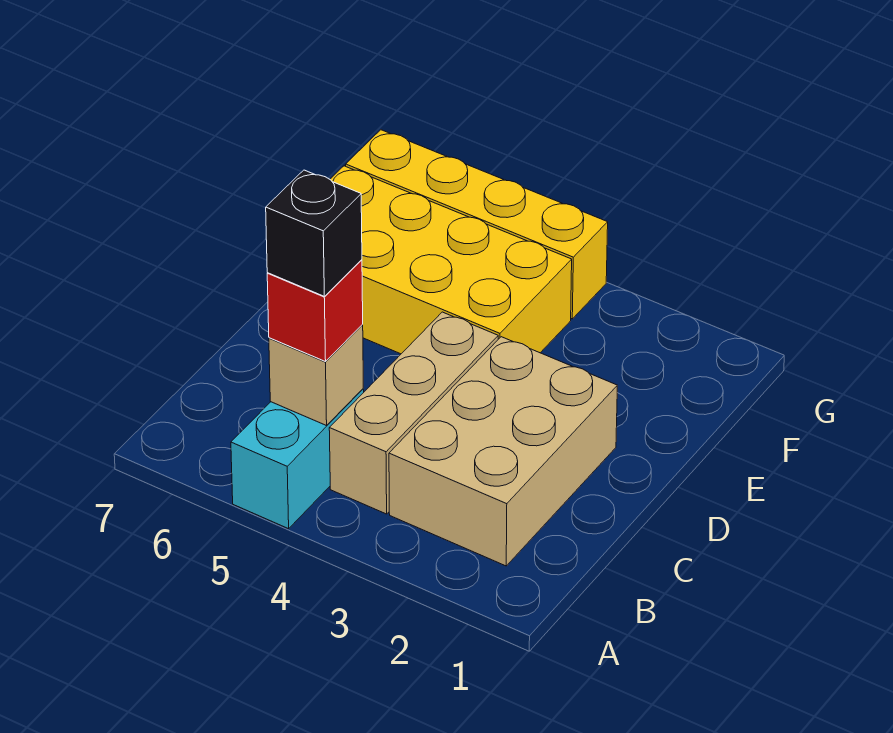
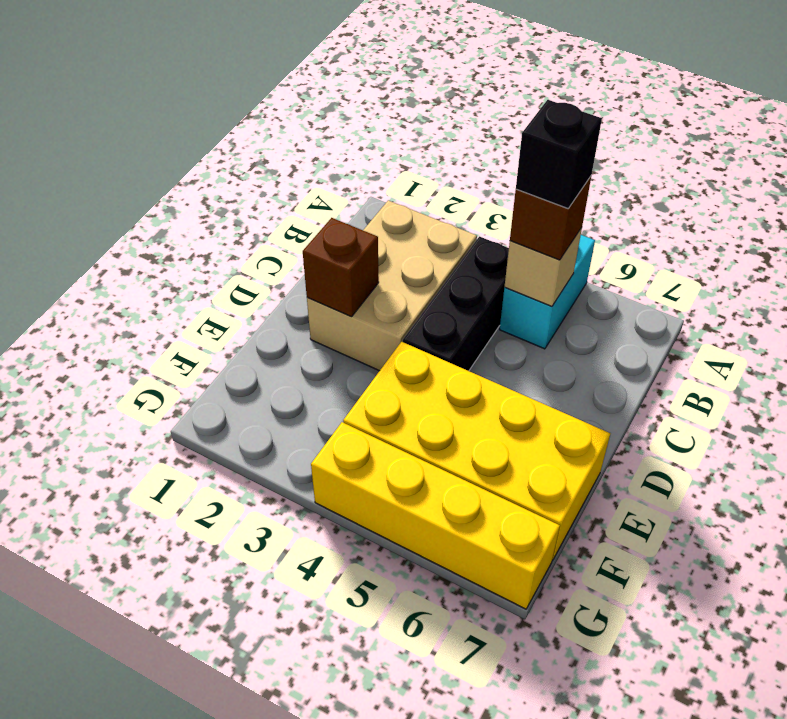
tan brick B4:D4 level 1 -> black brick B4:D4 level 1
red brick B5 level 3 -> brown brick B5 level 3
none -> brown brick D2 level 2

